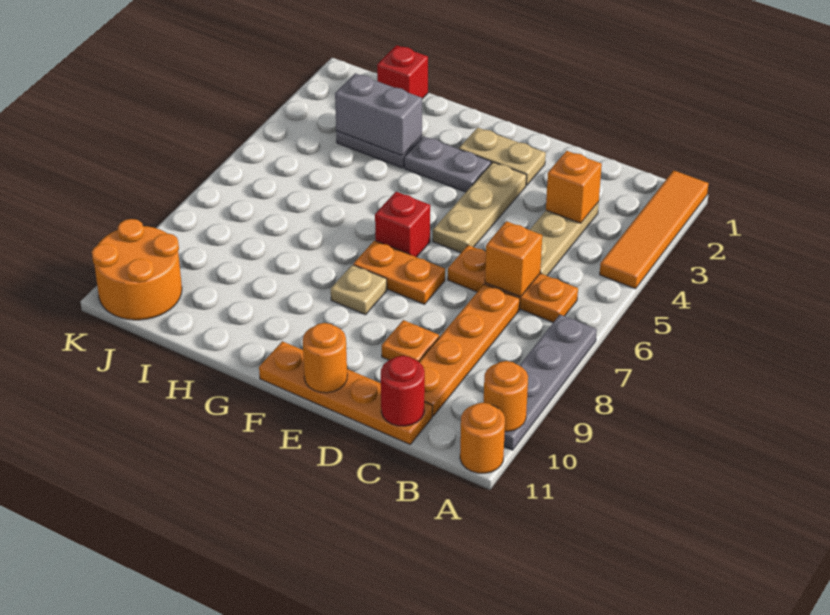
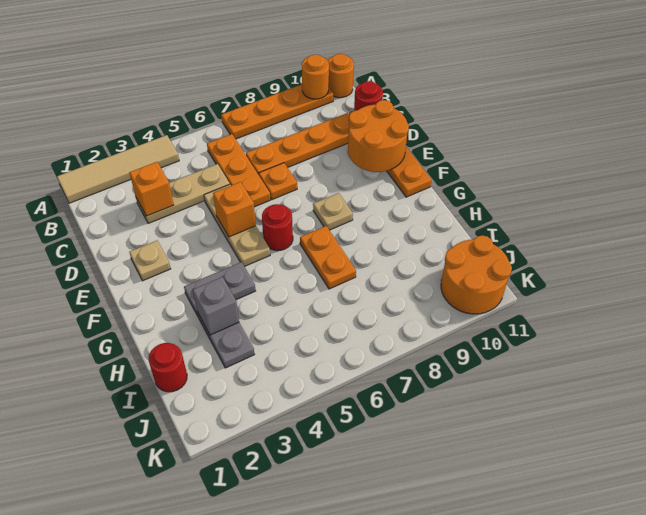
orange tile A1:A4 level 1 -> tan tile A1:A4 level 1
grey plate A7:A10 level 1 -> orange plate A7:A10 level 1
orange brick C6 level 2 -> orange brick E5 level 2
orange plate D9 level 1 -> orange plate D7 level 1
tan plate E2:F2 level 1 -> tan plate E2 level 1
tan plate E3:E5 level 1 -> tan plate D5:F5 level 1
orange plate E7:F7 level 1 -> orange plate G7:H7 level 1
orange round brick E11 level 2 -> orange round brick D10:E11 level 2
grey plate F3:G3 level 1 -> grey plate G3:G4 level 1
red brick F6 level 1 -> red round brick F6 level 1
grey brick H3:I3 level 2 -> grey brick H3 level 2
red brick I1 level 1 -> red round brick I1 level 1

